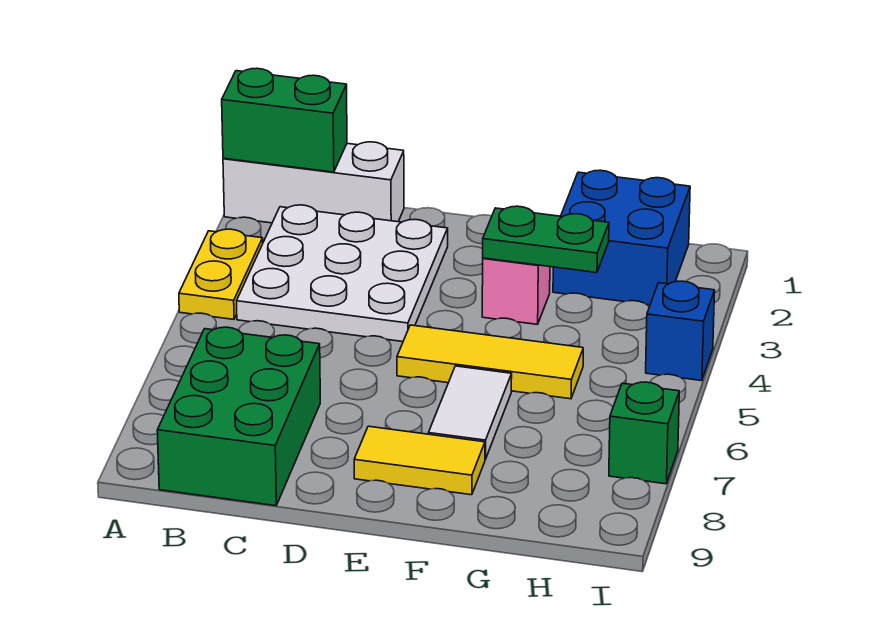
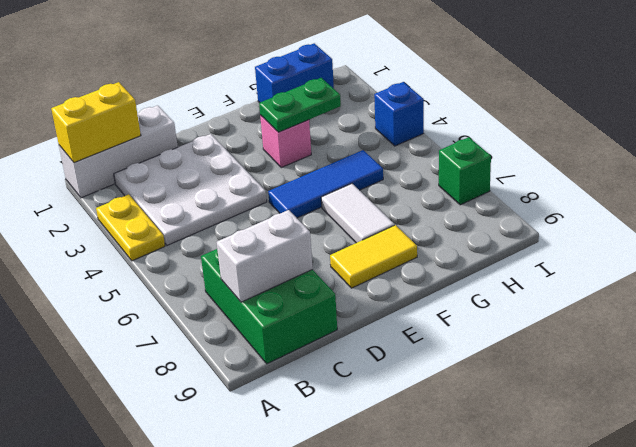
green brick A1:B1 level 2 -> yellow brick A1:B1 level 2
none -> white brick B8:C8 level 2
yellow tile E5:G5 level 1 -> blue tile E5:G5 level 1
blue brick G1:H2 level 1 -> blue brick G1:H1 level 1

